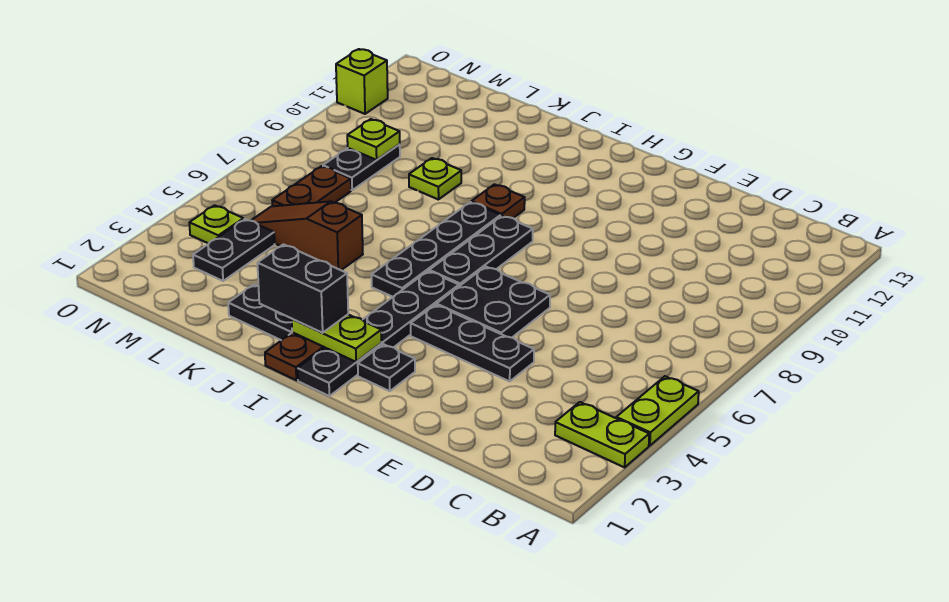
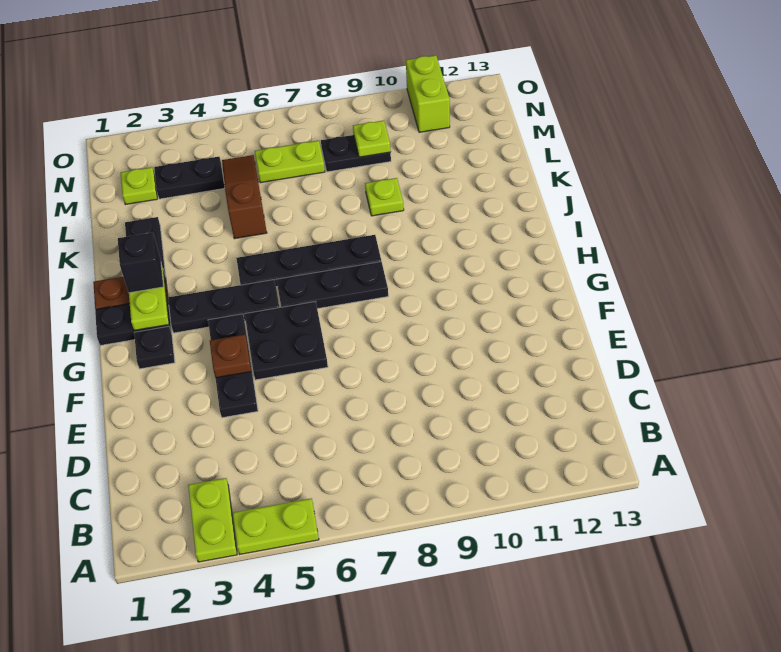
black brick I2:J2 level 3 -> black brick I2 level 3
brown plate I9 level 1 -> brown plate F4 level 2
brown plate M6:M7 level 1 -> lime plate M6:M7 level 1
lime plate N4 level 1 -> lime plate M2 level 1
lime brick O11 level 1 -> lime brick N11:O11 level 1

